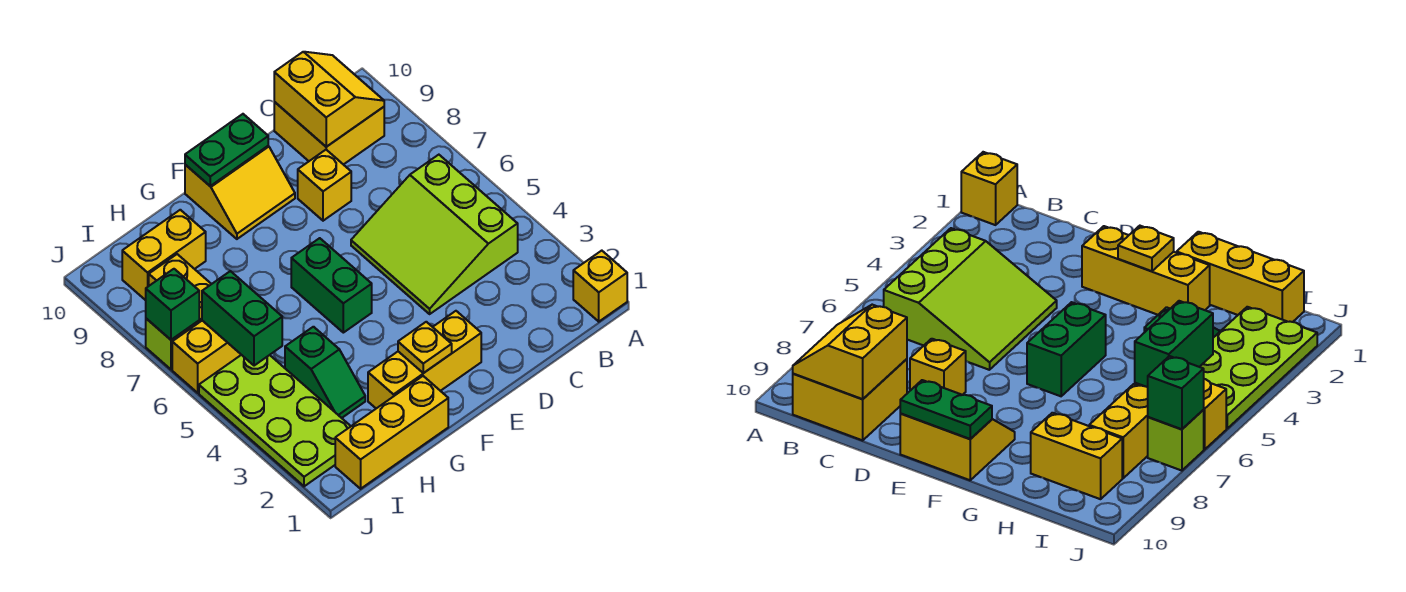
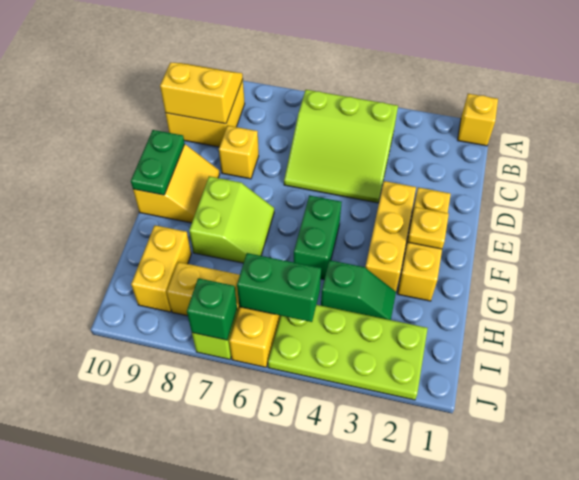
green brick F5:F6 level 1 -> green brick F5:G5 level 1
none -> lime slope F7:G8 level 1 top 8
yellow brick G1:I1 level 1 -> yellow brick E3:G3 level 1

